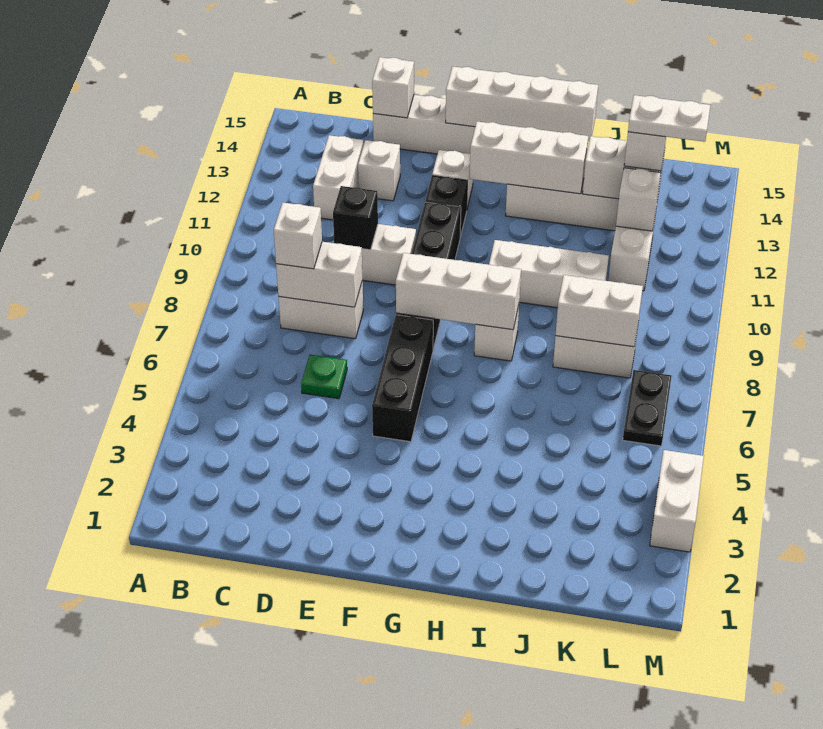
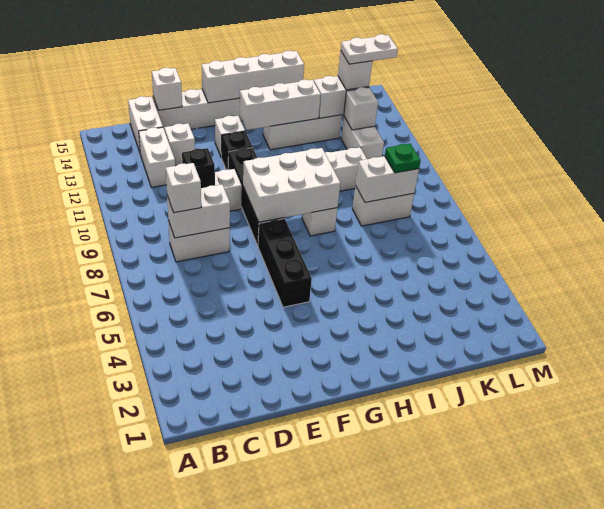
green plate D6 level 1 -> green plate K8 level 3
white brick F8:H8 level 2 -> white brick F8:H9 level 2
black plate L6:L7 level 1 -> none
white brick M3:M4 level 1 -> white brick C14:C15 level 1

